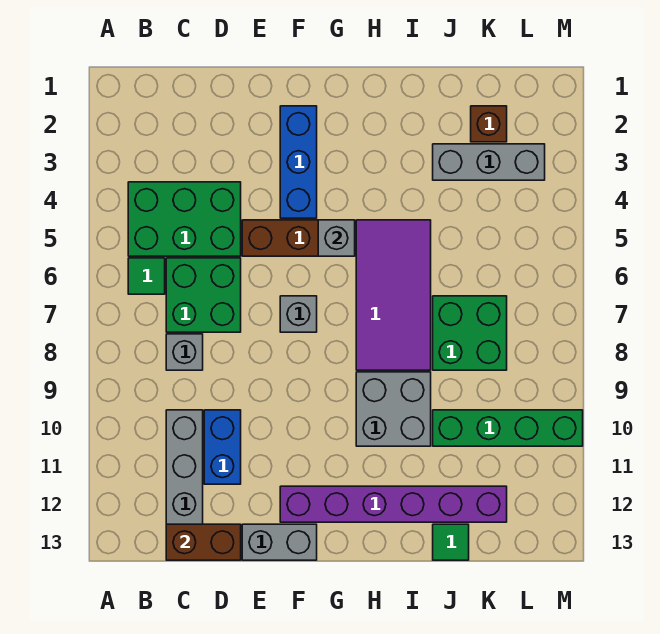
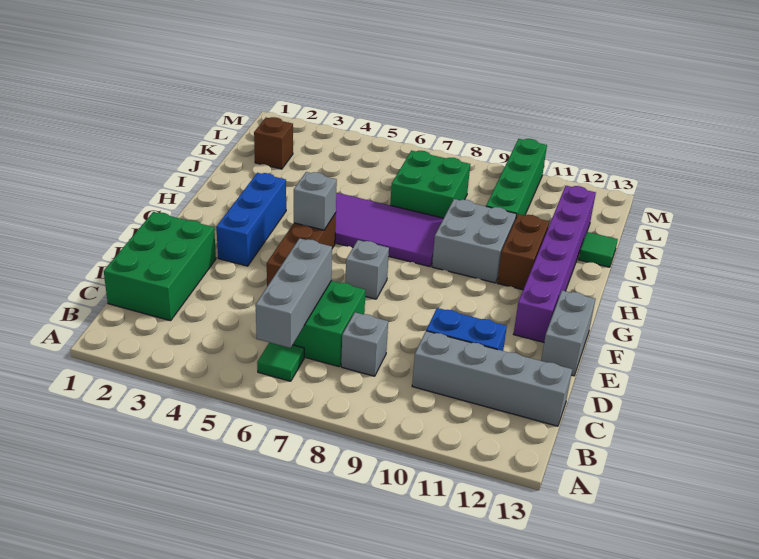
green brick B4:D5 level 1 -> green brick C1:E2 level 1
brown brick C13:D13 level 2 -> brown brick H11:I11 level 1
blue brick F2:F4 level 1 -> blue brick F3:H3 level 1
grey brick J3:L3 level 1 -> grey brick B6:D6 level 2

